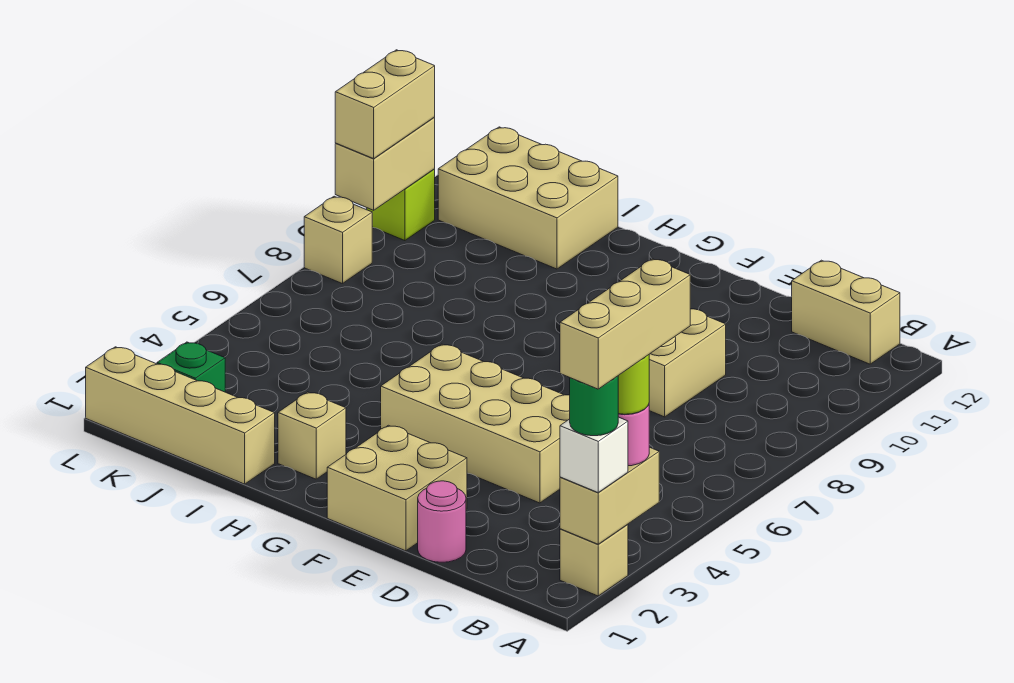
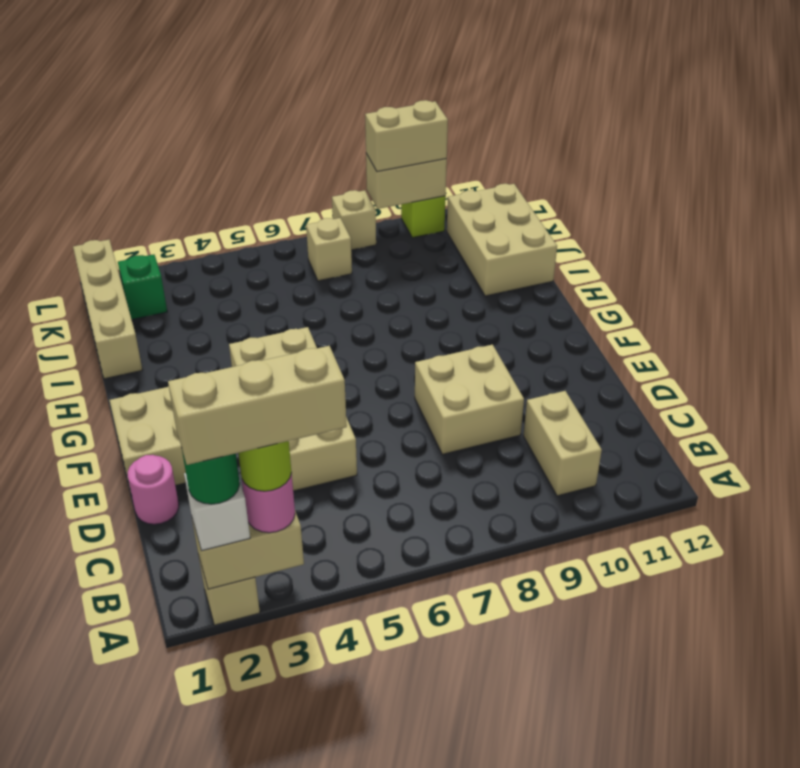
tan brick B12:C12 level 1 -> tan brick B10:C10 level 1
tan brick H2 level 1 -> tan brick K7 level 1

